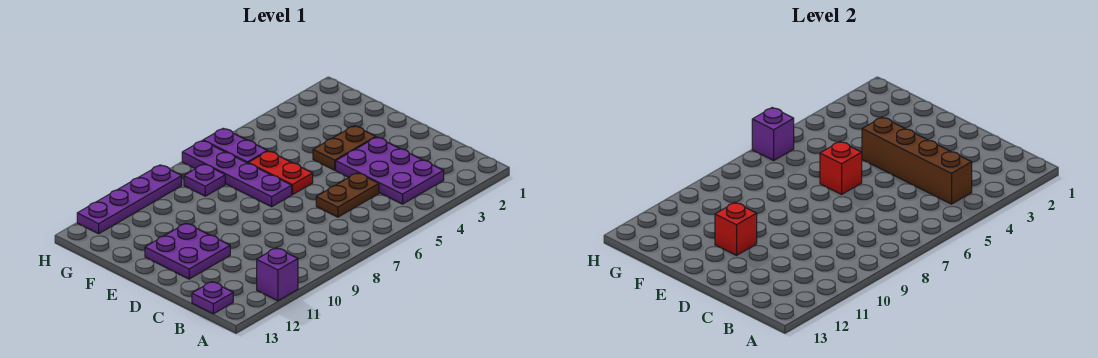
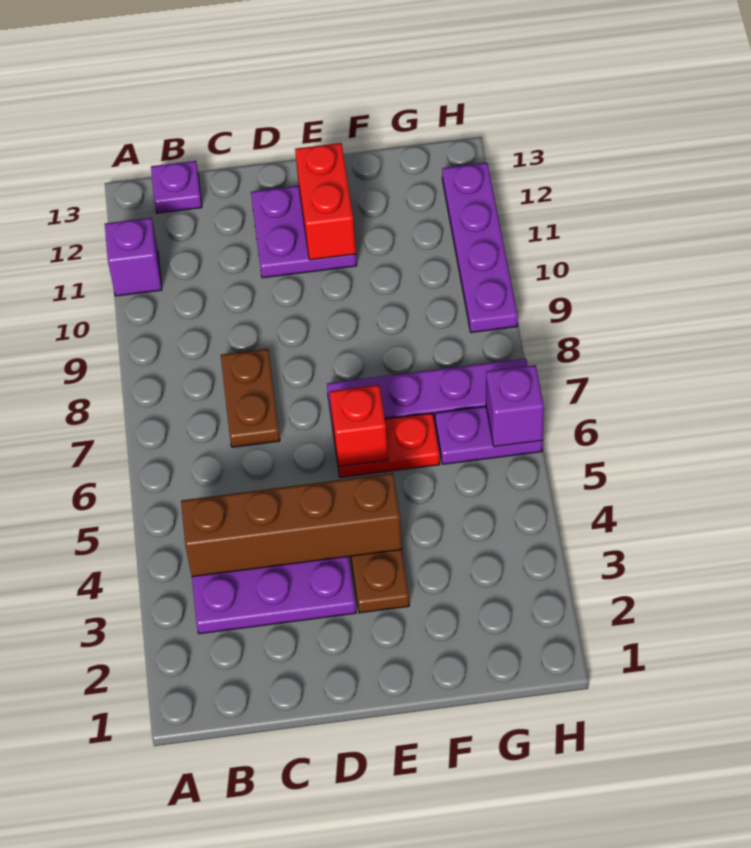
brown plate C5:C6 level 1 -> brown plate C7:C8 level 1
red brick E11 level 2 -> red brick E11:E12 level 2
purple plate G8 level 1 -> none

